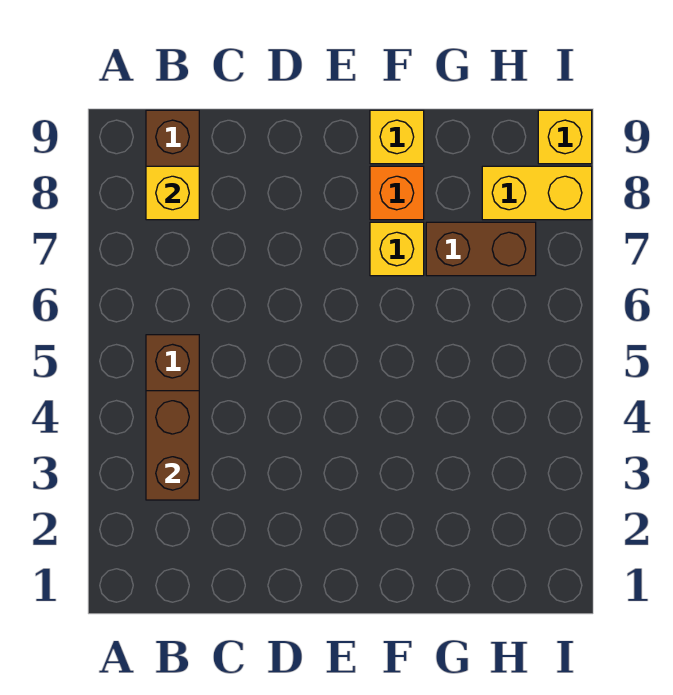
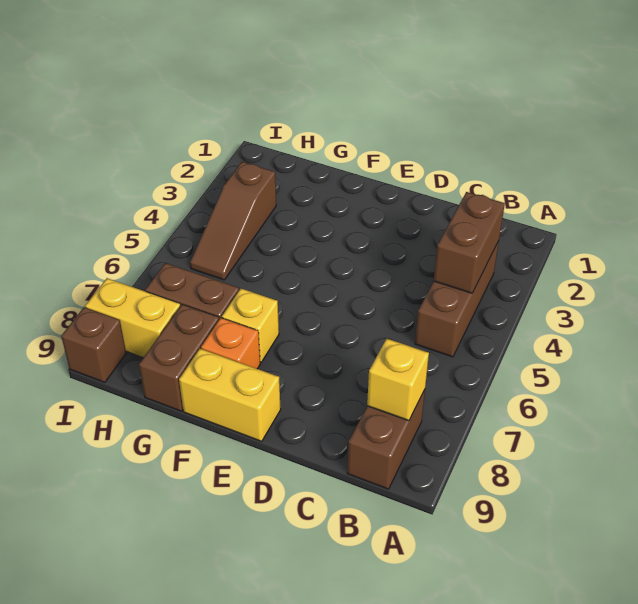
yellow brick F9 level 1 -> yellow brick E9:F9 level 1
none -> brown brick G8:G9 level 1
none -> brown slope H3:H5 level 1 top 3
yellow brick I9 level 1 -> brown brick I9 level 1

